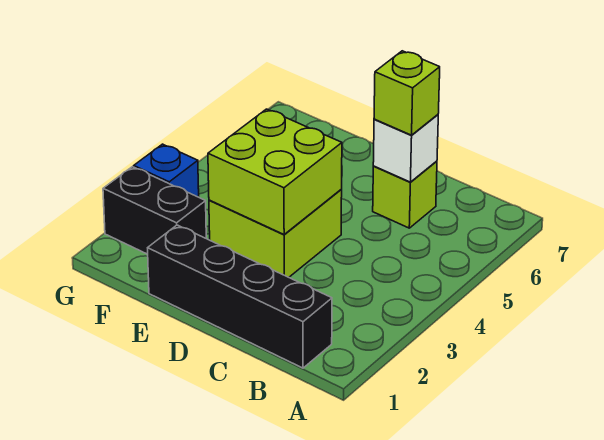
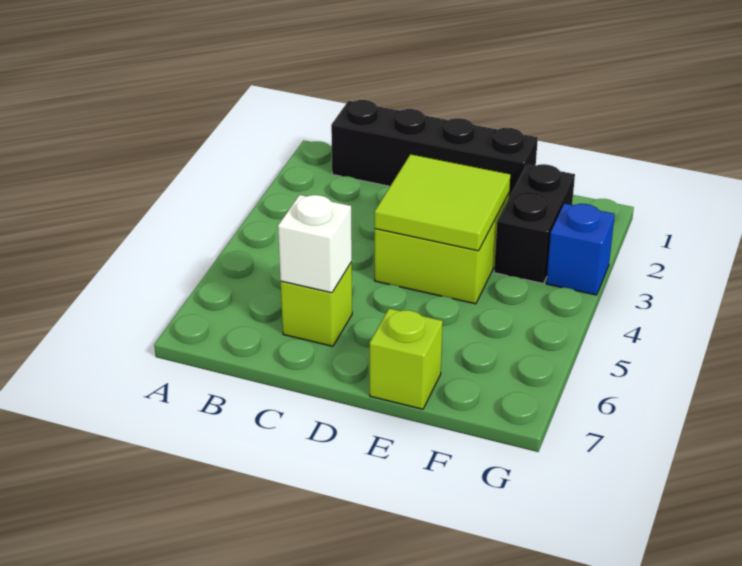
lime brick C6 level 3 -> lime brick E7 level 1
lime brick D3:E4 level 2 -> lime tile D3:E4 level 2
black brick F2:G2 level 1 -> black brick F2:F3 level 1

